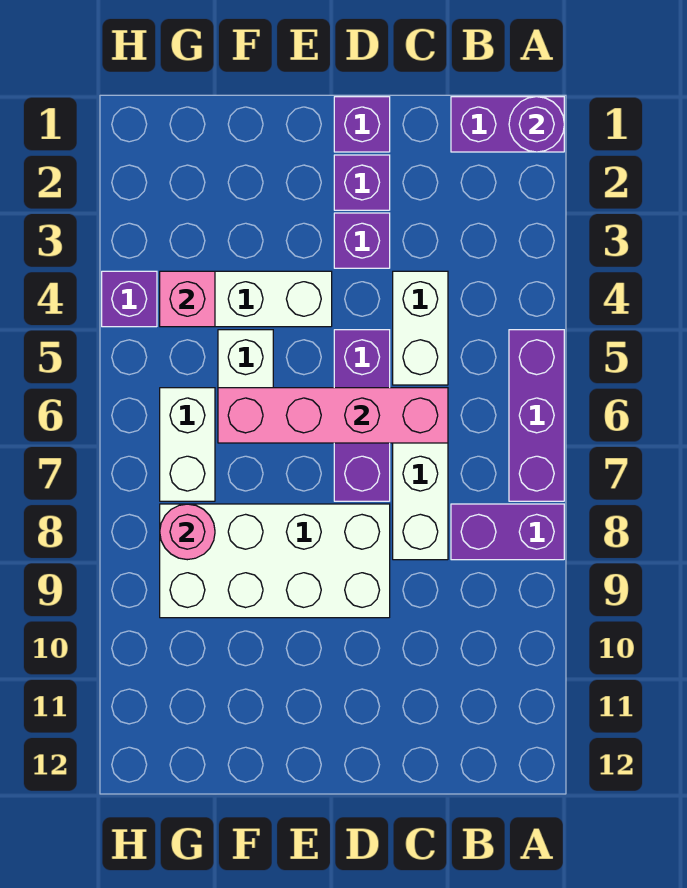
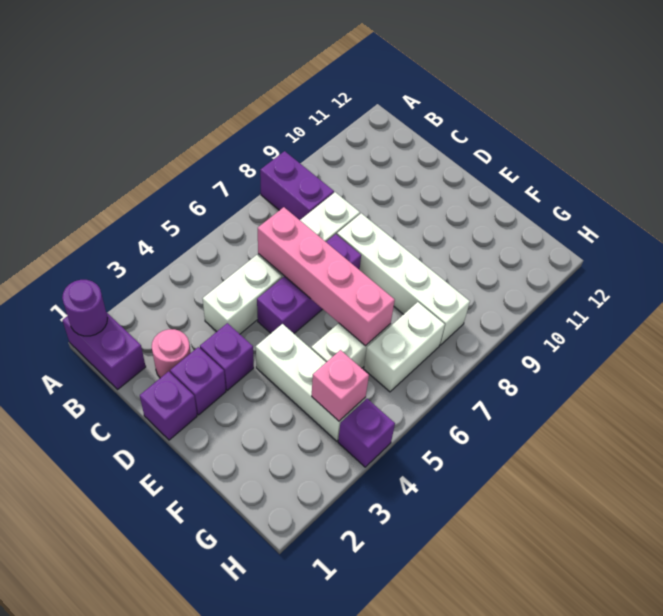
purple brick A5:A7 level 1 -> none
white brick D8:G9 level 1 -> white brick D8:G8 level 1
pink round brick G8 level 2 -> pink round brick C2 level 1

